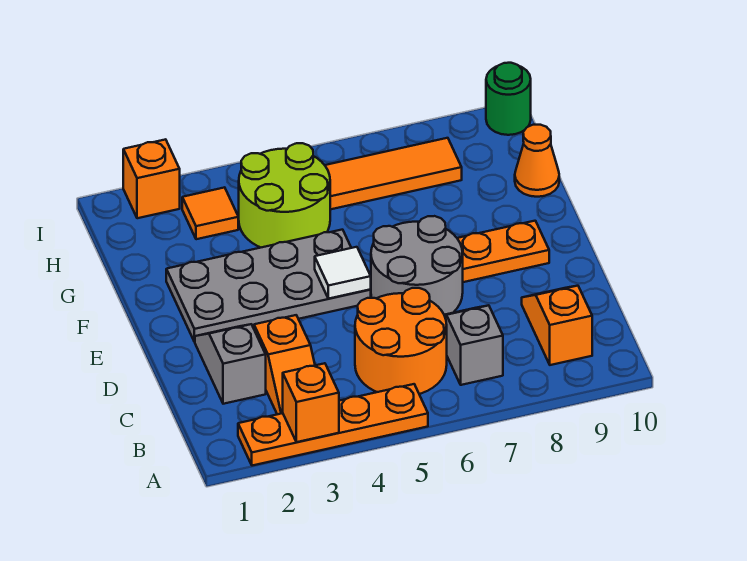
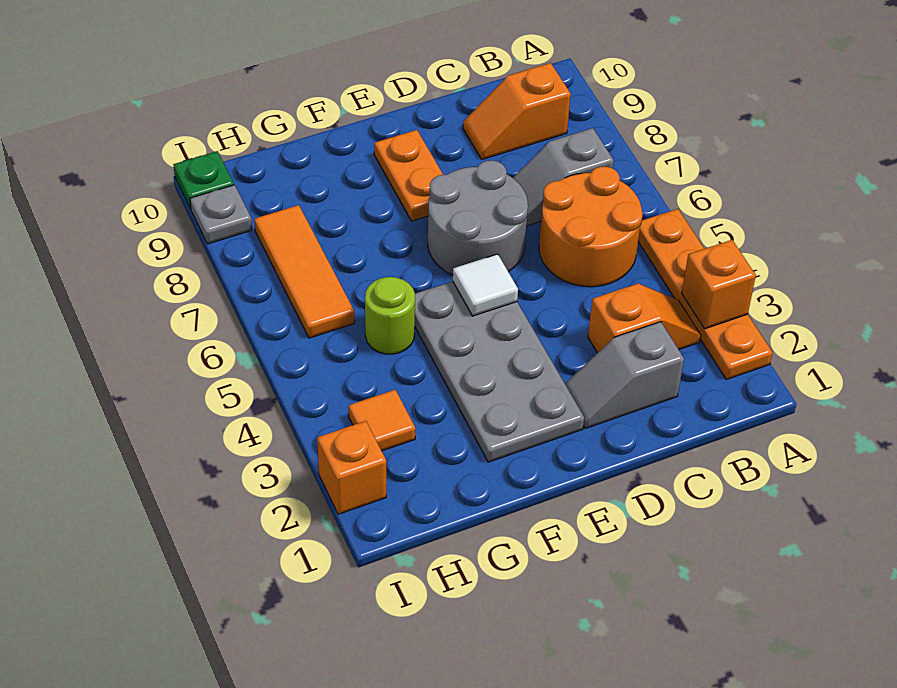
lime round brick G4:H5 level 1 -> lime round brick G5 level 1
orange cone G10 level 1 -> none
none -> grey plate I9 level 1
green round brick I10 level 1 -> green plate I10 level 1

